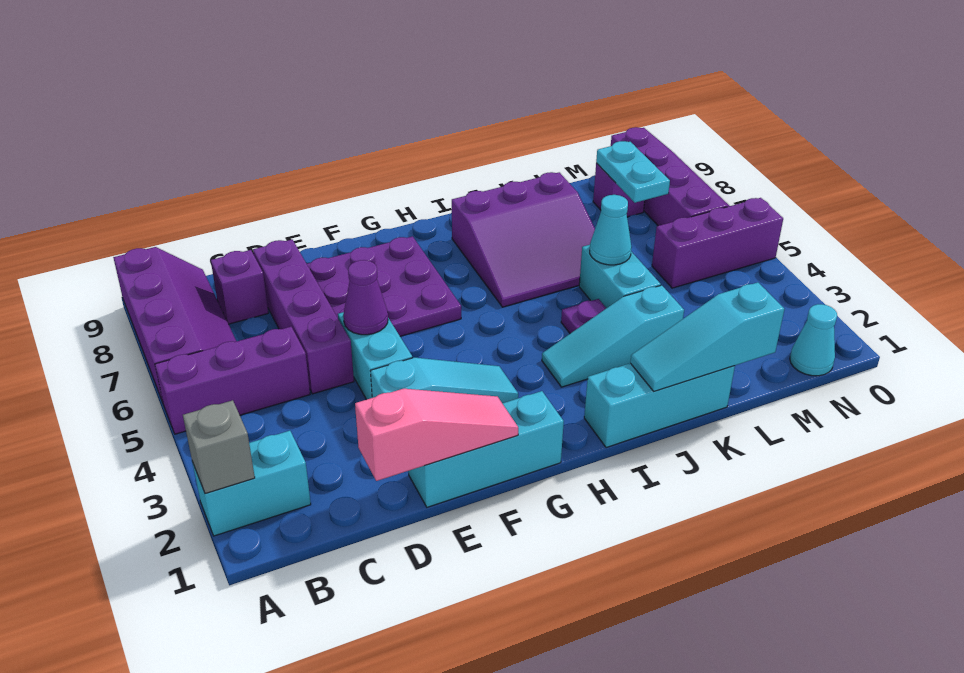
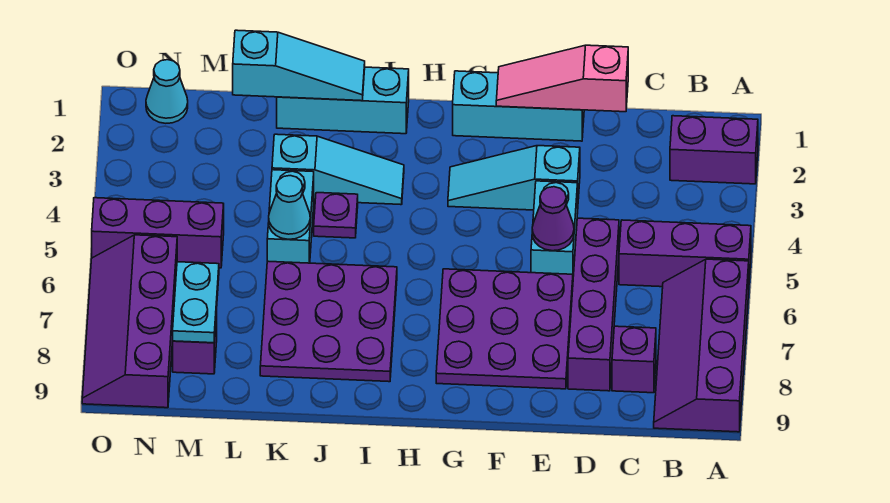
cyan brick A2:B2 level 1 -> purple brick A2:B2 level 1
grey brick A2 level 2 -> none
purple slope I6:K8 level 1 top 8 -> purple plate I6:K8 level 1

